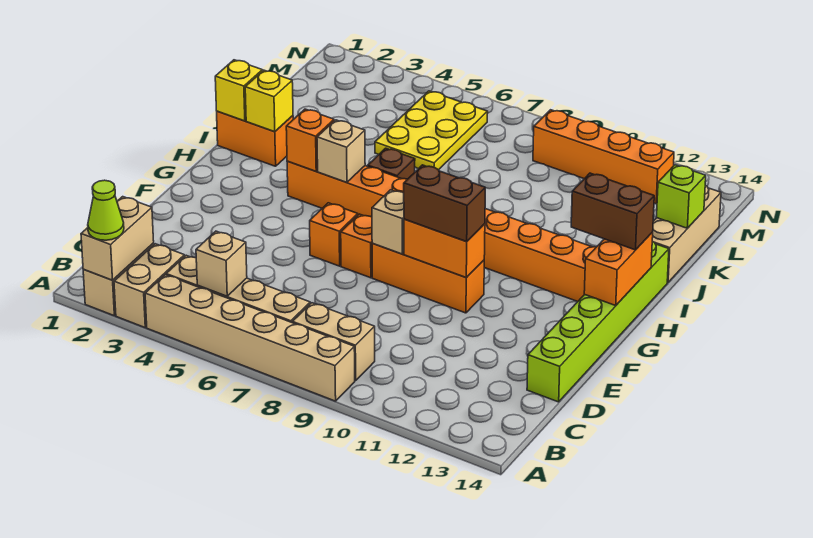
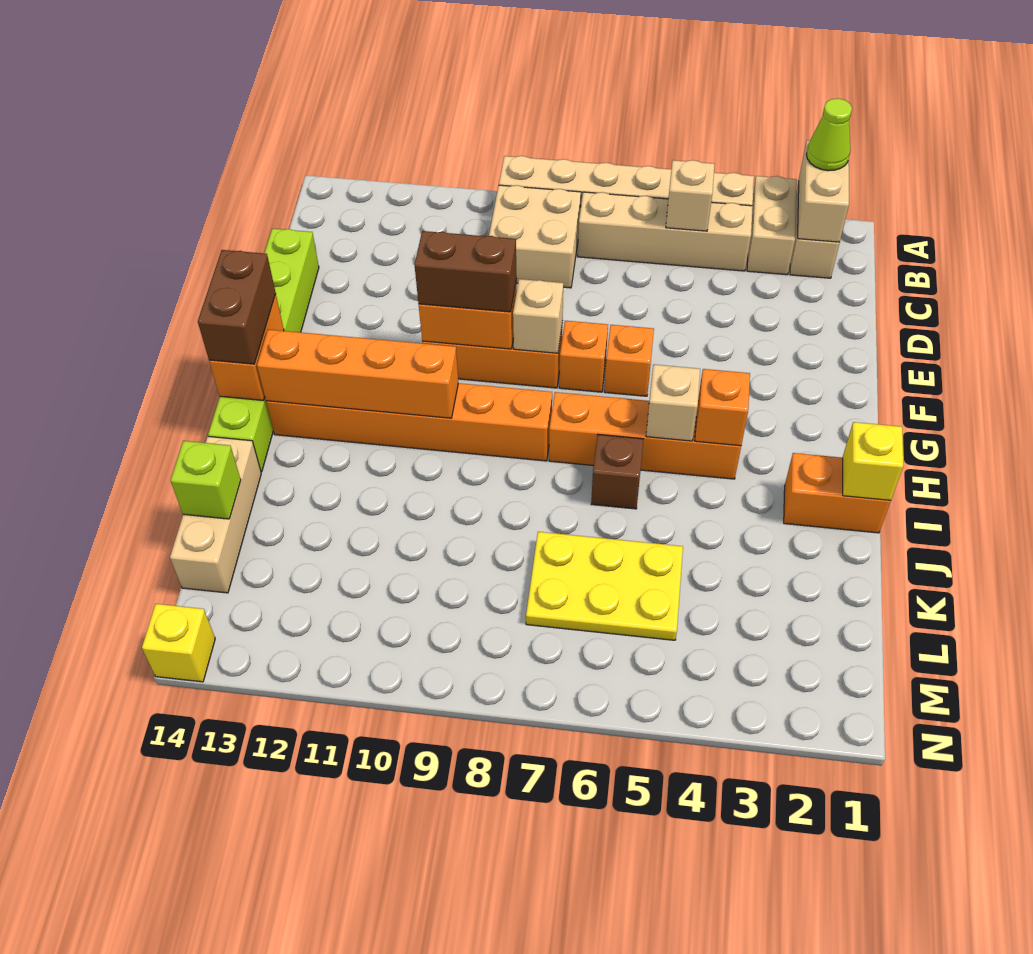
tan brick B8:B9 level 1 -> tan brick B8:C9 level 1
brown brick H13:H14 level 3 -> brown brick G14:H14 level 3
yellow brick I2 level 2 -> yellow brick N14 level 1
yellow plate K5:M6 level 1 -> yellow plate K5:L7 level 1
orange brick M9:M12 level 1 -> orange brick H10:H13 level 2

